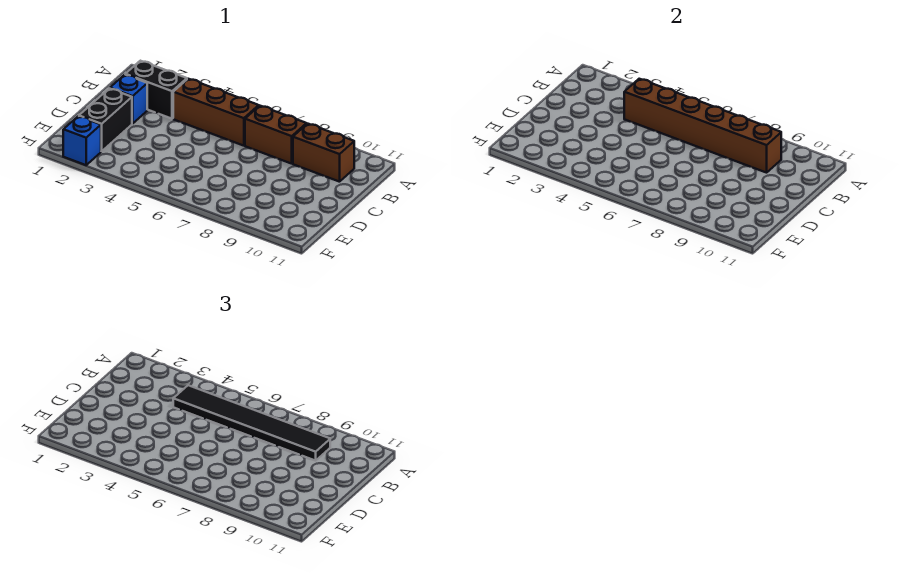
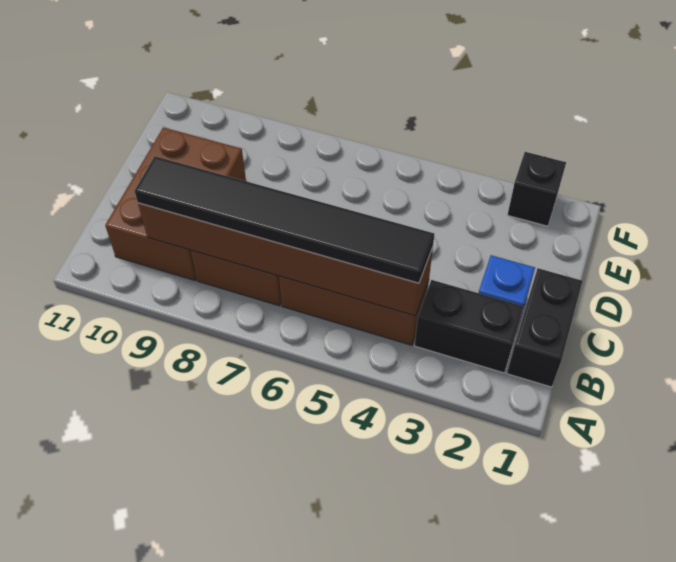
brown brick B9:B10 level 1 -> brown brick B9:D10 level 1
black brick D2:E2 level 1 -> black brick B1:C1 level 1
blue brick F2 level 1 -> black brick F2 level 1

